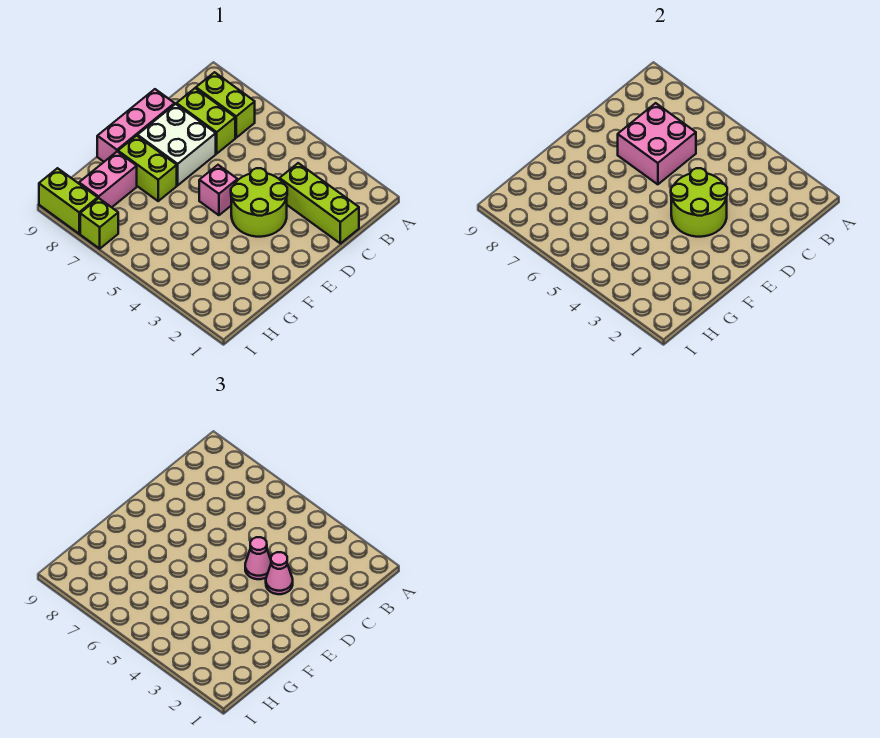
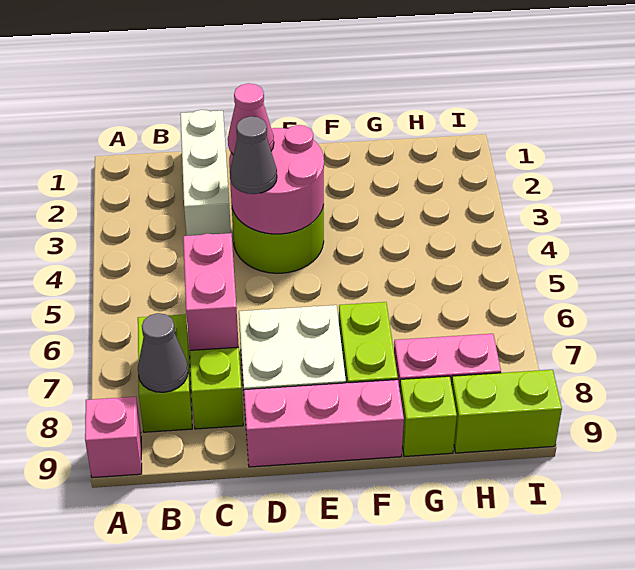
none -> grey cone B8 level 2
lime brick C1:C3 level 1 -> white brick C1:C3 level 1
pink brick C6:D7 level 2 -> pink brick C6:C7 level 2
lime round brick D3:E4 level 2 -> pink round brick D3:E4 level 2
pink cone D4 level 3 -> grey cone D4 level 3
pink brick E5 level 1 -> pink brick A9 level 1
lime brick I7 level 1 -> lime brick G9 level 1
lime brick I8:I9 level 1 -> lime brick H9:I9 level 1

